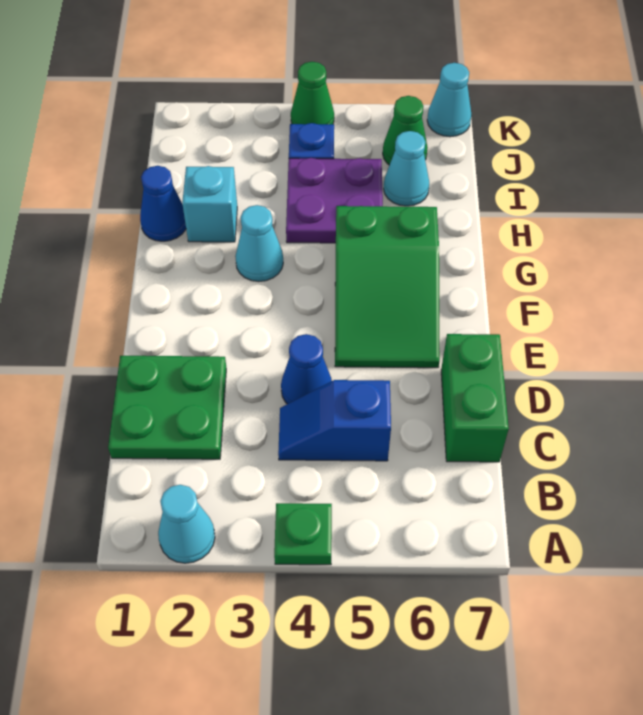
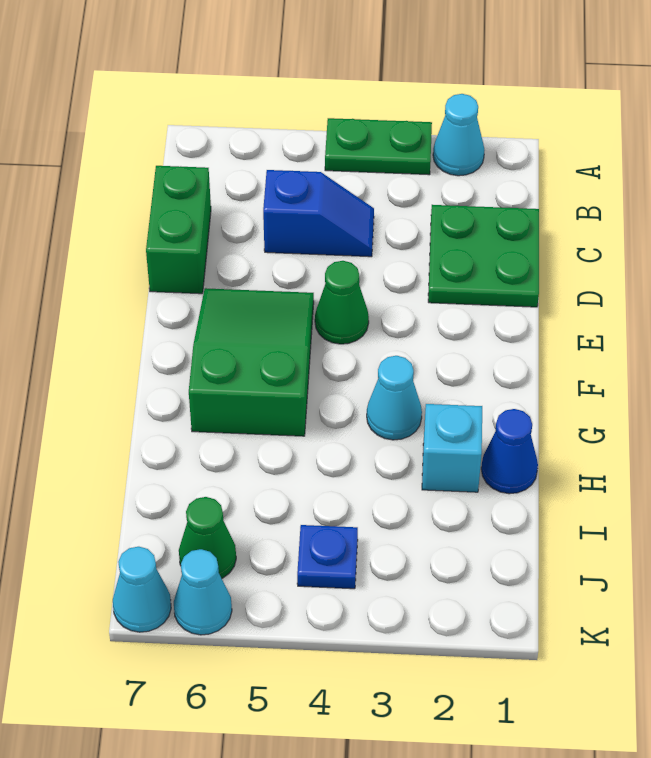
green plate A4 level 1 -> green plate A3:A4 level 1
blue cone D4 level 1 -> none
purple plate H4:I5 level 1 -> none
cyan cone I6 level 1 -> cyan cone K6 level 1
green cone K4 level 1 -> green cone E4 level 1

